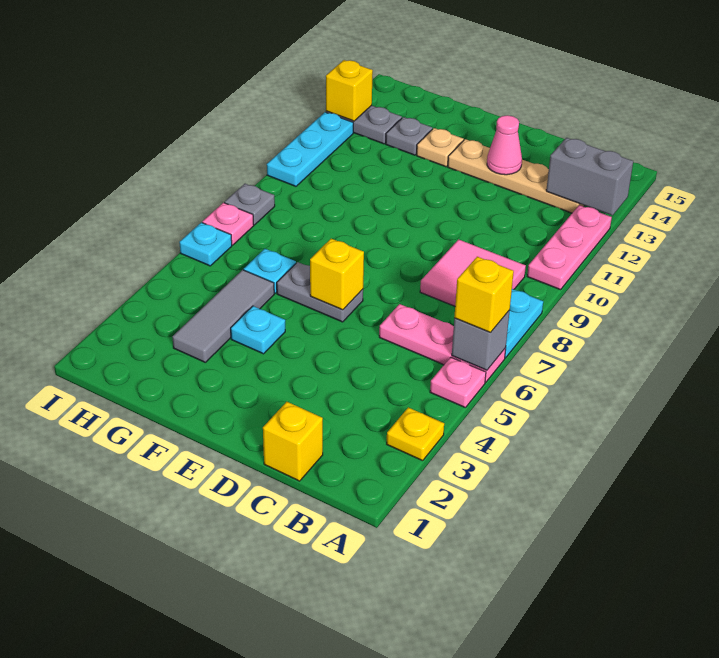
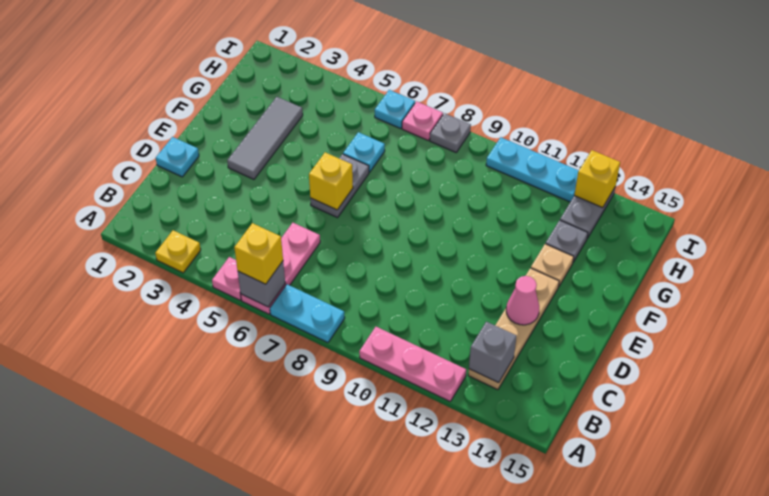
grey brick A13:B13 level 2 -> grey brick B13 level 2
pink tile B8:C9 level 1 -> none
yellow brick C1 level 1 -> none
cyan plate F4 level 1 -> cyan plate D1 level 1
grey tile G3:G5 level 1 -> grey tile E3:G3 level 1

